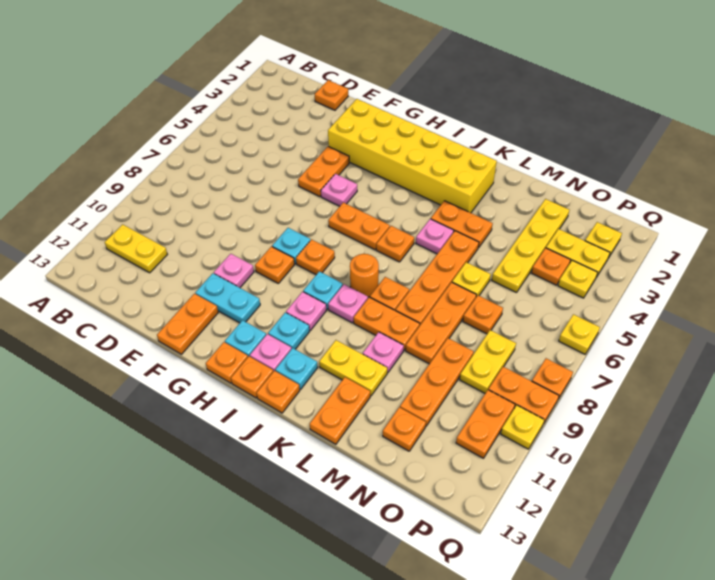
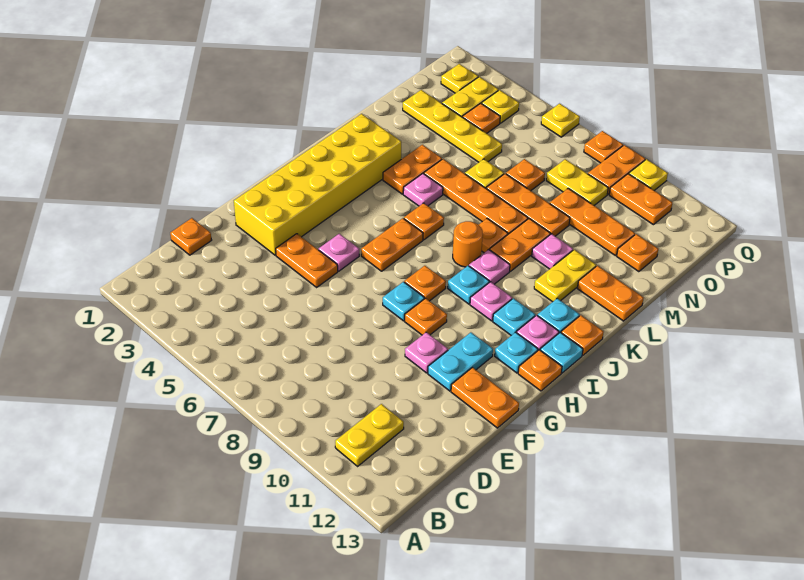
orange plate I13 level 1 -> cyan plate I13 level 1

